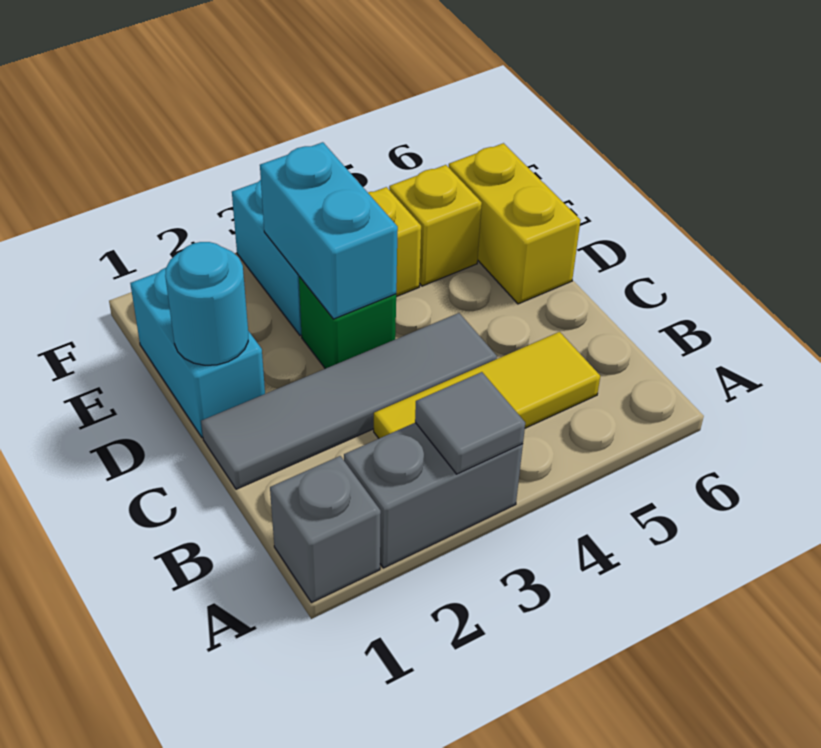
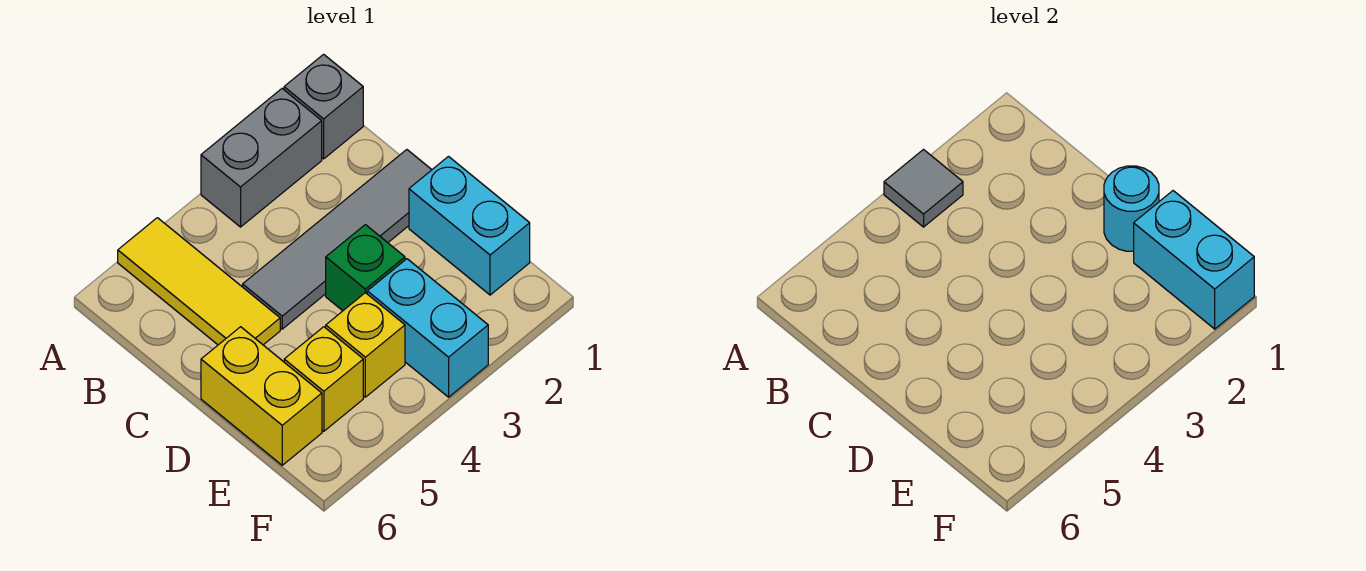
yellow tile B3:B5 level 1 -> yellow tile A5:C5 level 1
cyan brick D3:E3 level 2 -> cyan brick E1:F1 level 2

